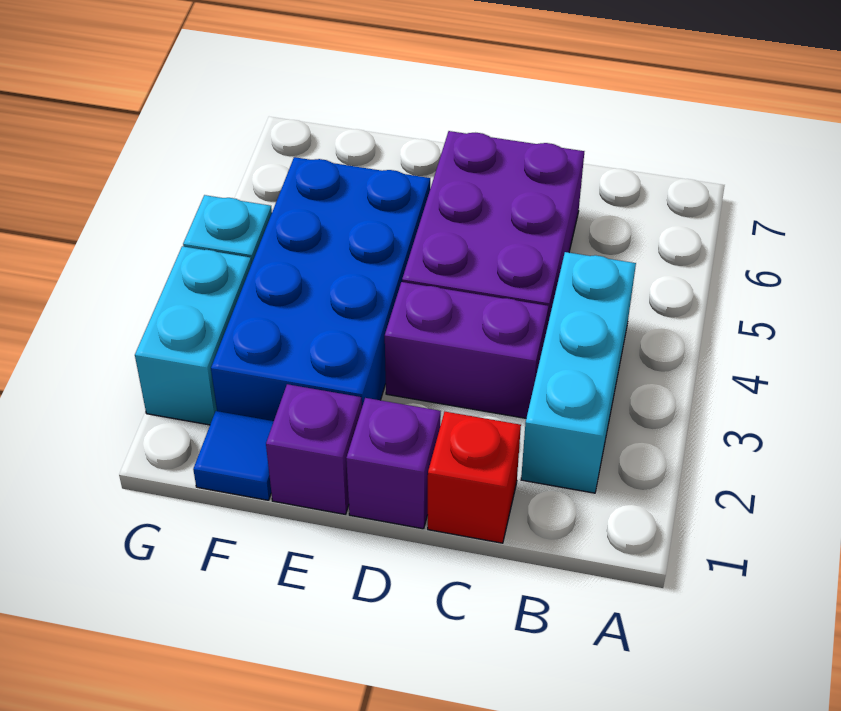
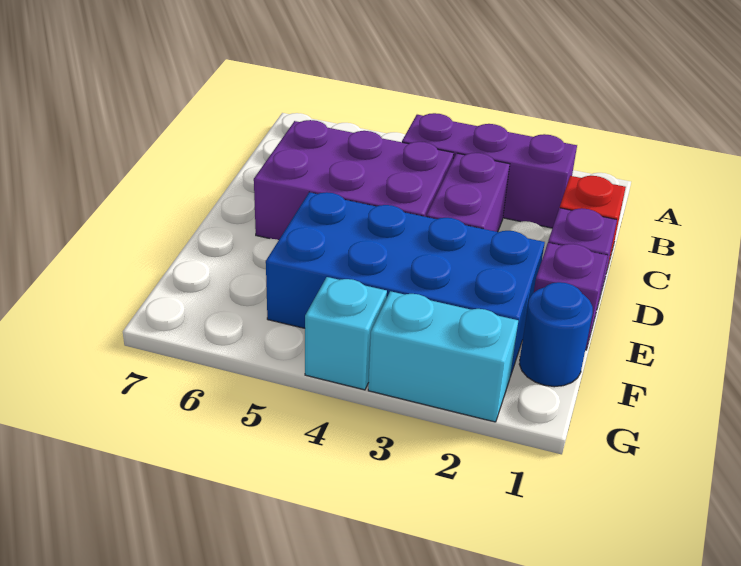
cyan brick B2:B4 level 1 -> purple brick B2:B4 level 1
blue tile F1 level 1 -> blue round brick F1 level 1

